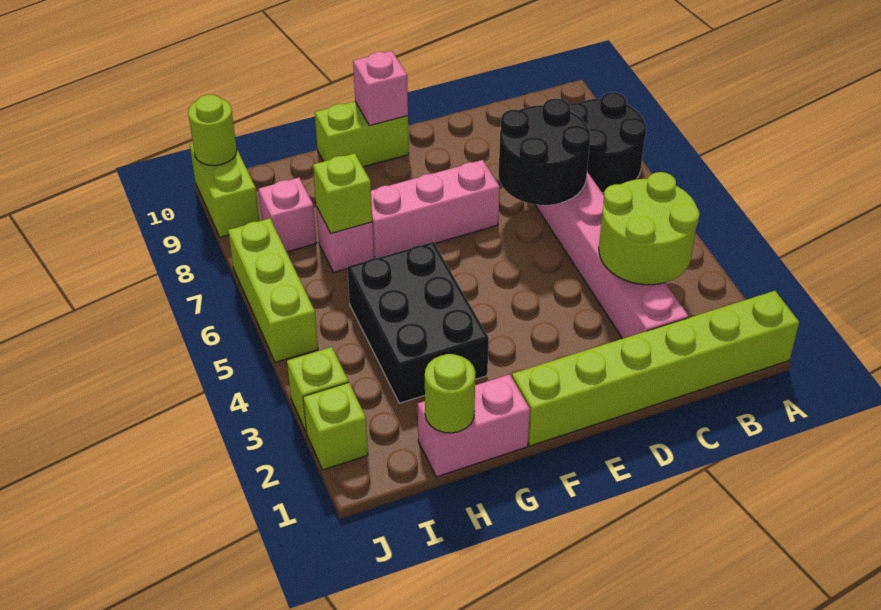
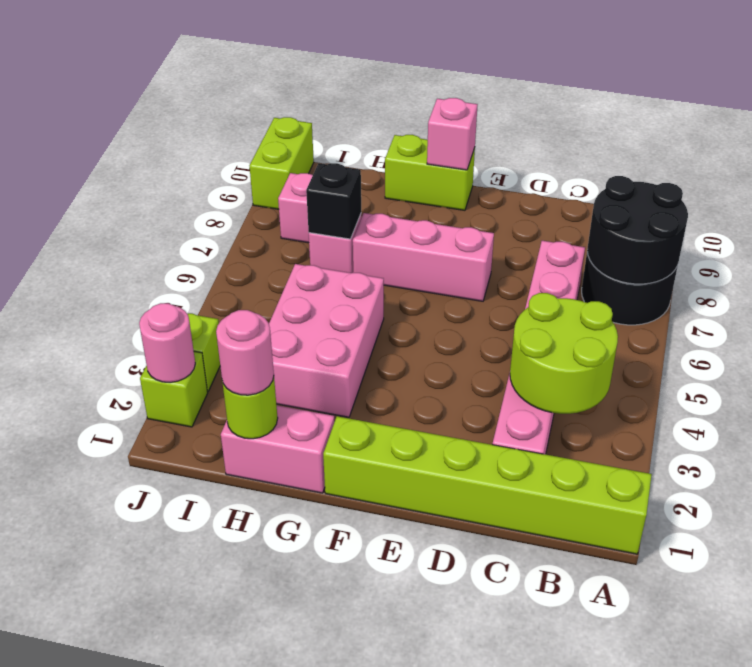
black round brick C6:D7 level 2 -> black round brick A7:B8 level 2
black brick G3:H5 level 1 -> pink brick G3:H5 level 1
none -> pink round brick H1 level 3
lime brick H7 level 2 -> black brick H7 level 2
none -> pink round brick J2 level 2
lime brick J5:J7 level 1 -> none
lime round brick J10 level 2 -> none

